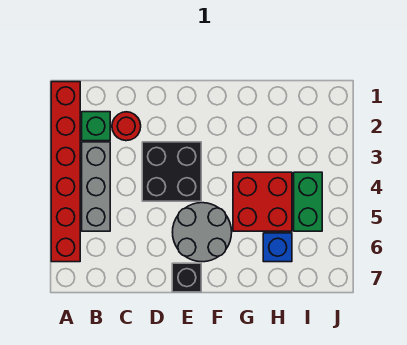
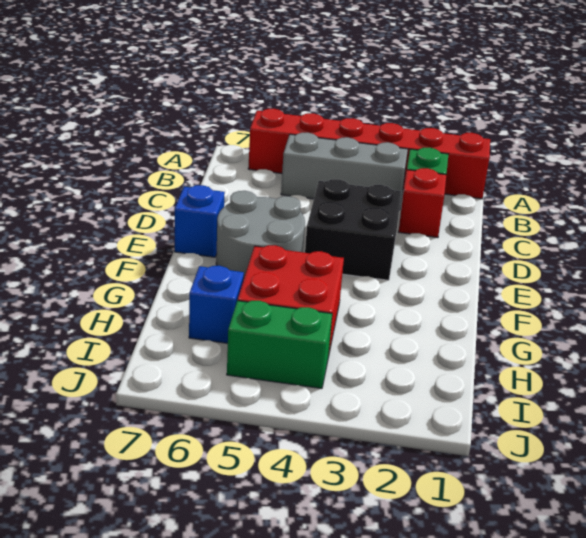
red round brick C2 level 1 -> red brick C2 level 1
black brick E7 level 1 -> blue brick E7 level 1

